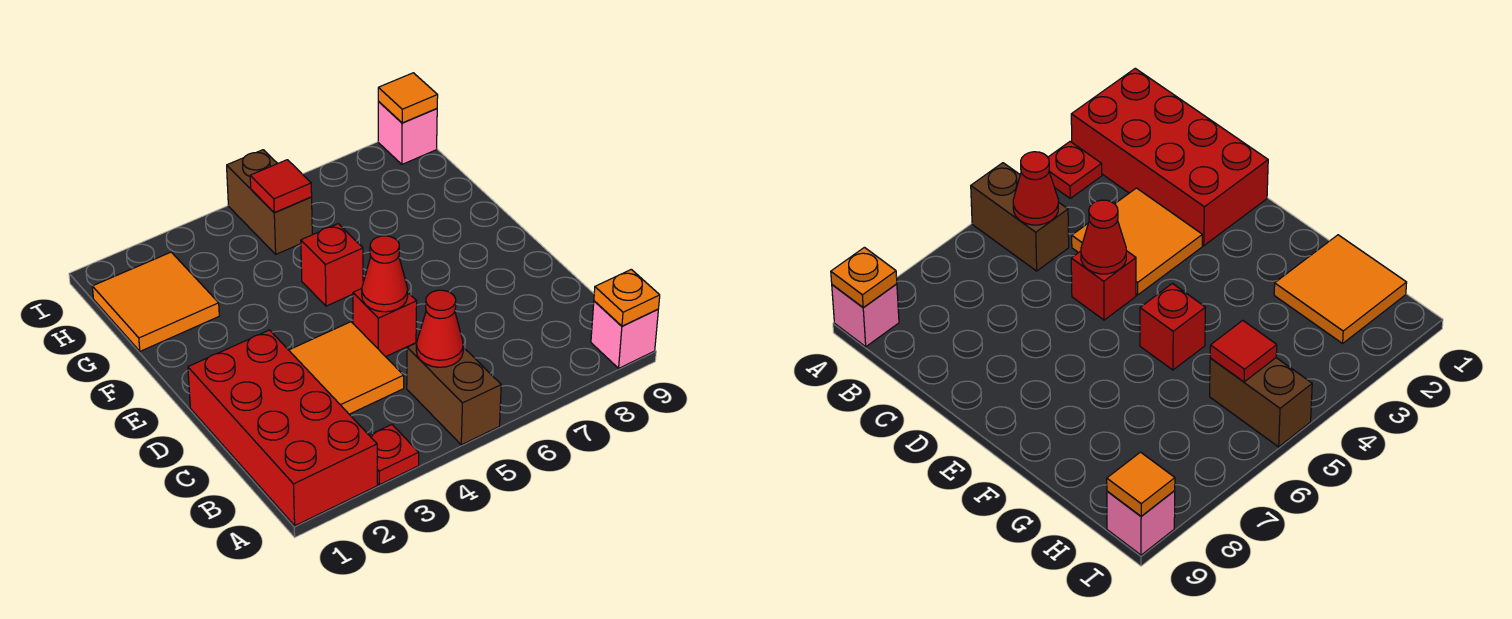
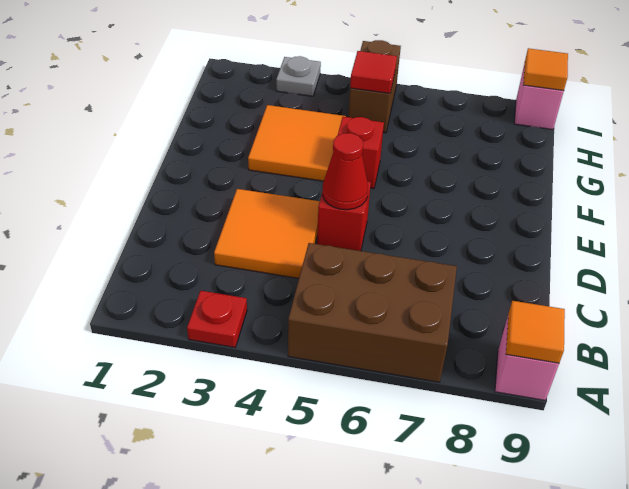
red brick A1:D2 level 1 -> none
brown brick A5:B5 level 1 -> brown brick A5:B7 level 1
orange plate A9 level 2 -> orange tile A9 level 2
red cone B5 level 2 -> none
orange tile G1:H2 level 1 -> orange tile F3:G4 level 1
none -> grey plate I3 level 1

